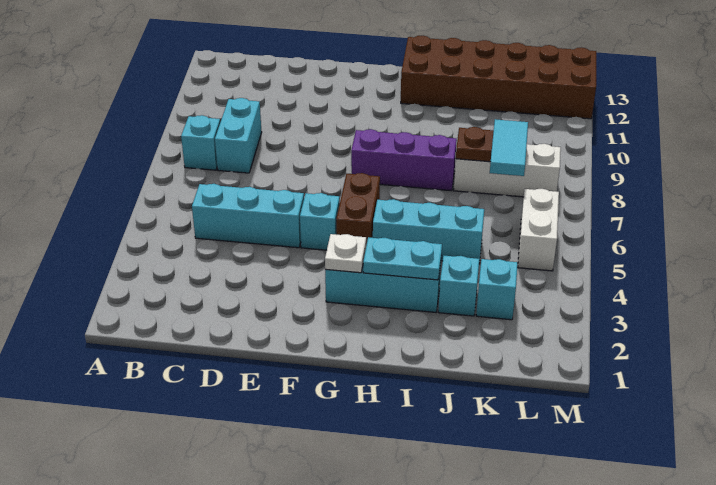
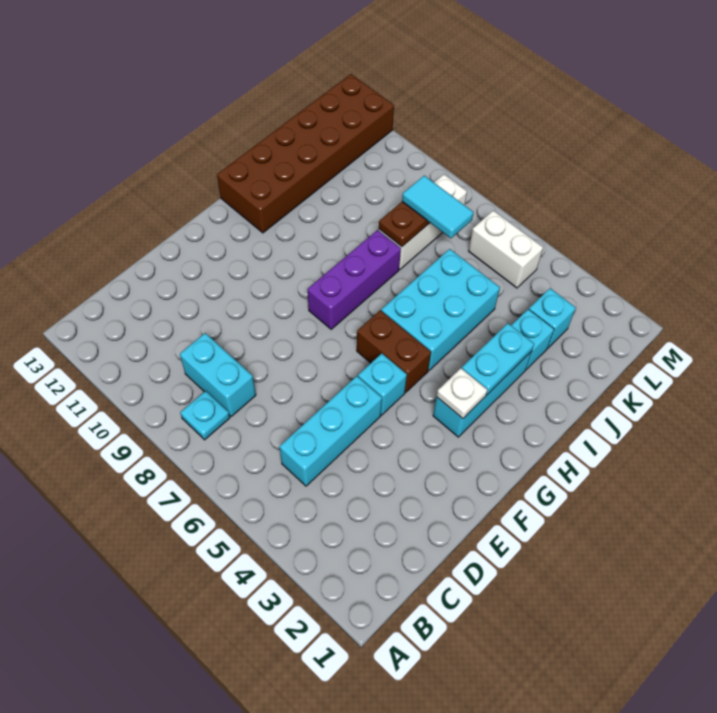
cyan brick B8 level 1 -> cyan plate B8 level 1
cyan brick H5:J5 level 1 -> cyan brick H5:J6 level 1

